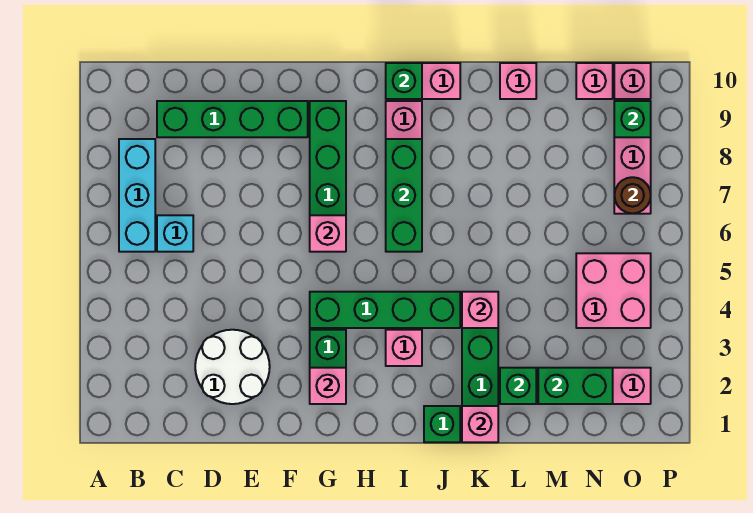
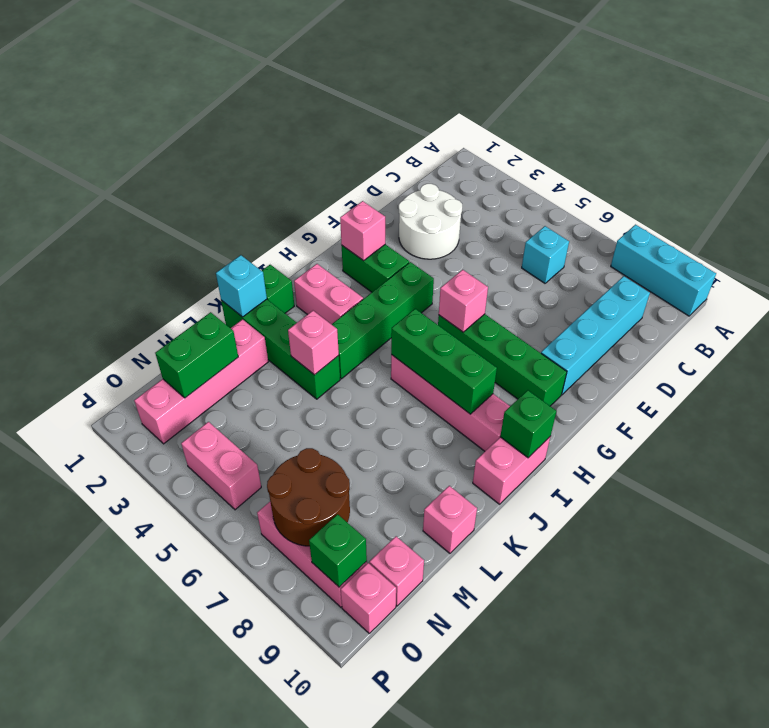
cyan brick B6:B8 level 1 -> cyan brick A8:A10 level 1
green brick C9:F9 level 1 -> cyan brick C9:F9 level 1
pink brick I3 level 1 -> pink brick I2:I3 level 1
pink brick K1 level 2 -> cyan brick K1 level 2
green brick L2 level 2 -> none
pink brick N4:O5 level 1 -> pink brick O4:O5 level 1
brown round brick O7 level 2 -> brown round brick N7:O8 level 2

